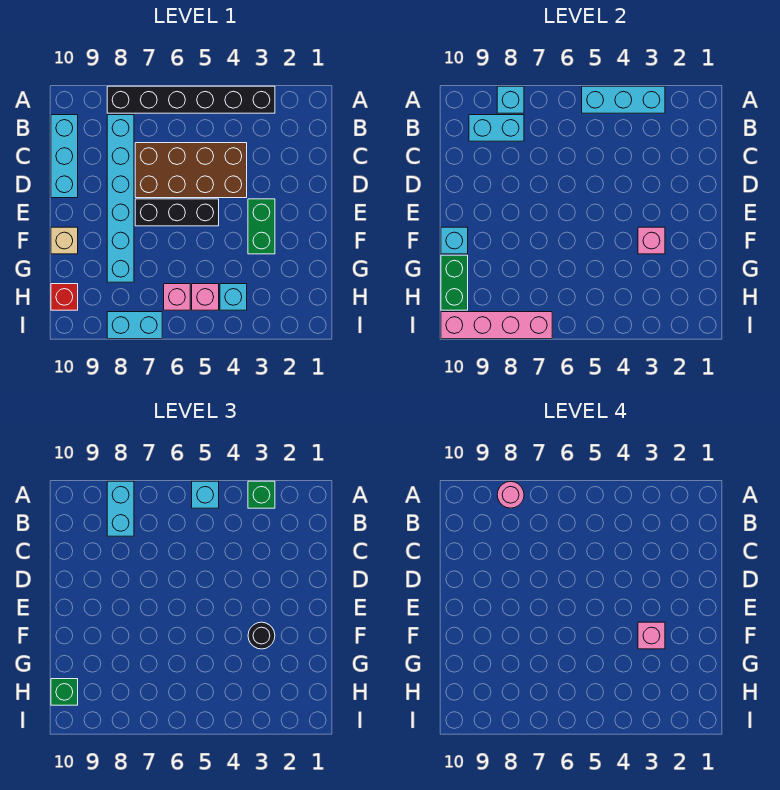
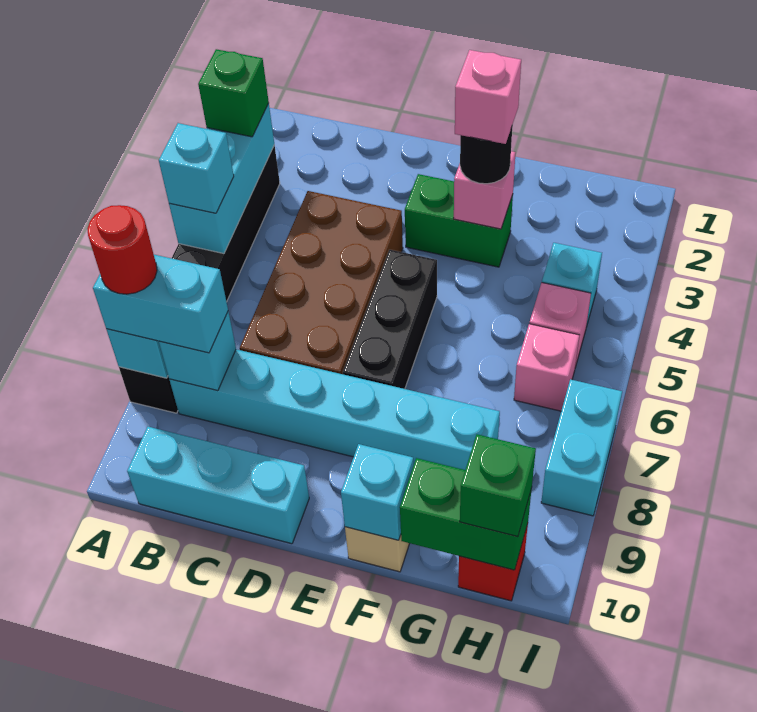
pink round brick A8 level 4 -> red round brick A8 level 4
cyan brick B8:B9 level 2 -> cyan brick B8 level 2
pink brick I7:I10 level 2 -> none

